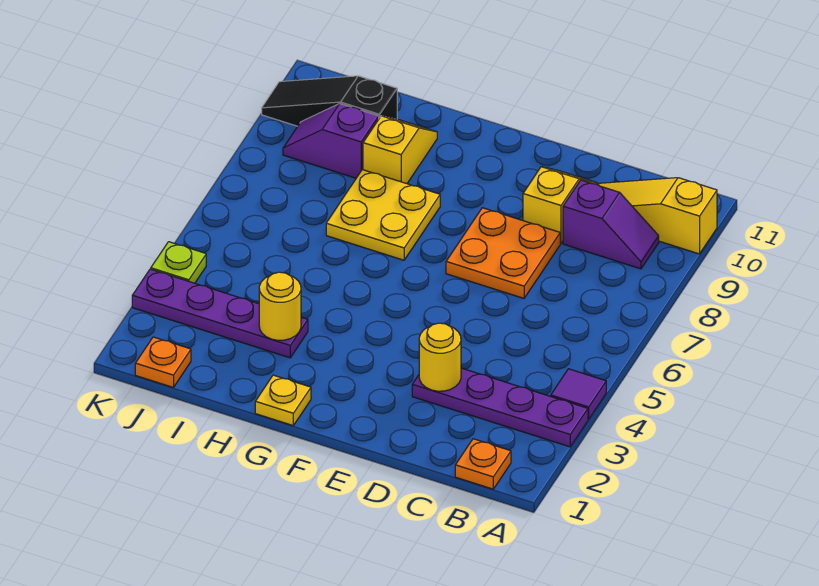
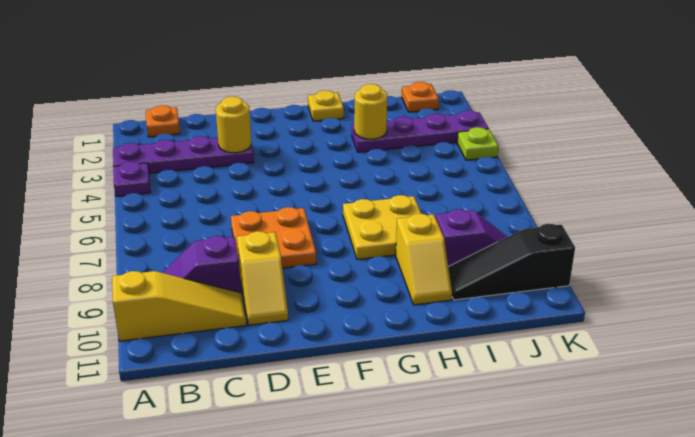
purple tile A4 level 1 -> purple plate A4 level 1
black slope I10:K10 level 1 top I -> black slope I10:K10 level 1 top K

